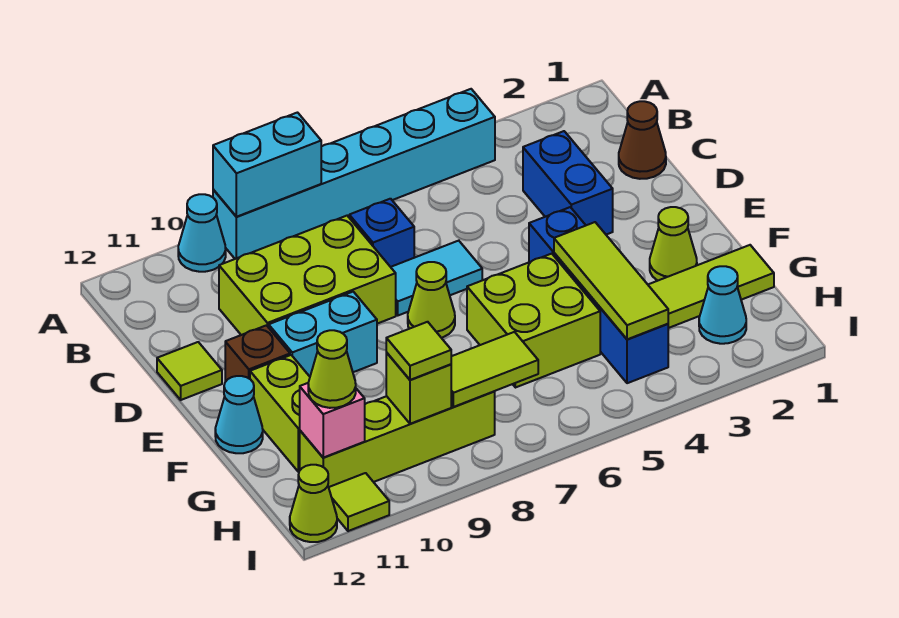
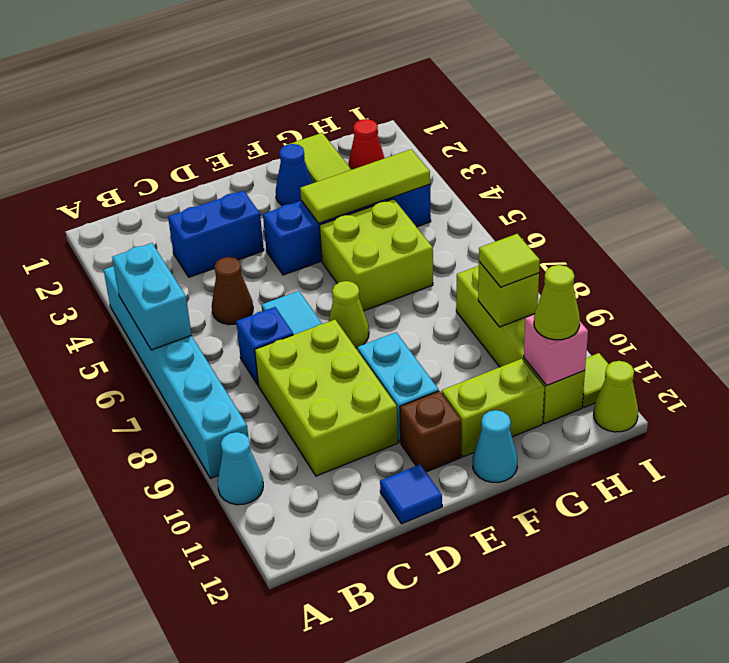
cyan brick A8:A9 level 2 -> cyan brick A5:A6 level 2
brown cone C1 level 1 -> brown cone C5 level 1
lime tile D12 level 1 -> blue tile D12 level 1
lime cone F2 level 1 -> blue cone F2 level 1
cyan cone H2 level 1 -> red cone H2 level 1
lime tile H7:H8 level 2 -> none

